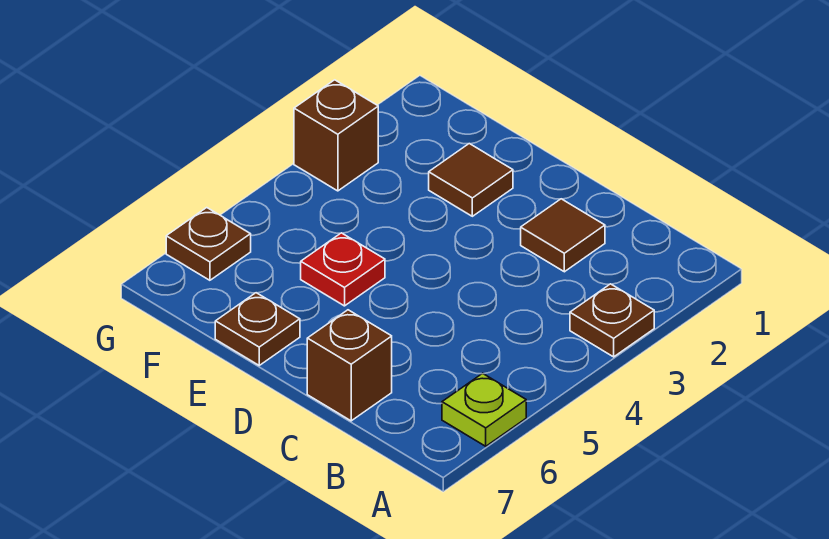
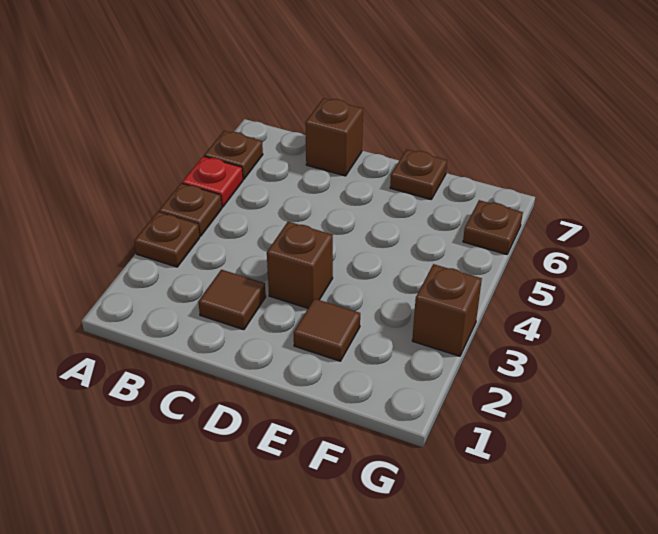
none -> brown plate A4 level 1
lime plate A6 level 1 -> brown plate A6 level 1
none -> brown brick D3 level 1
red plate E5 level 1 -> red plate A5 level 1

